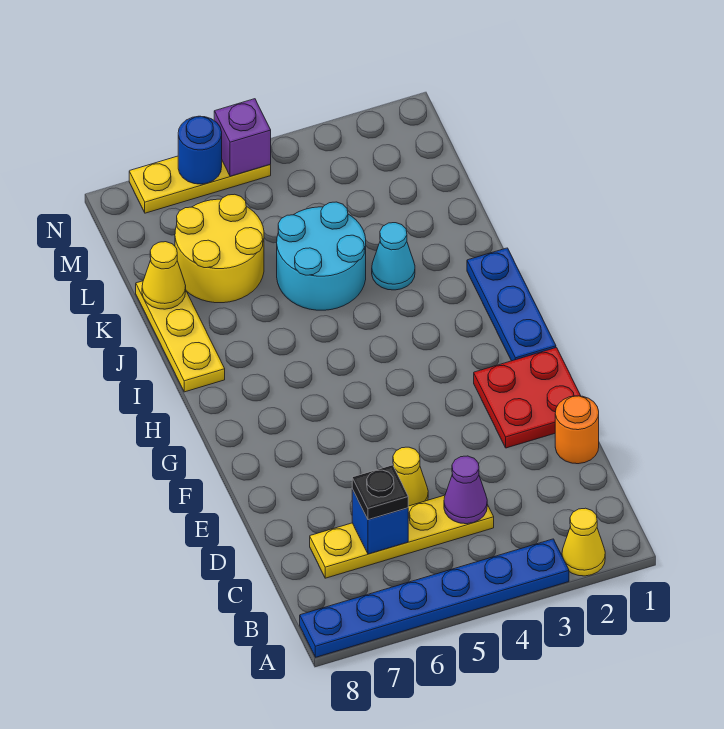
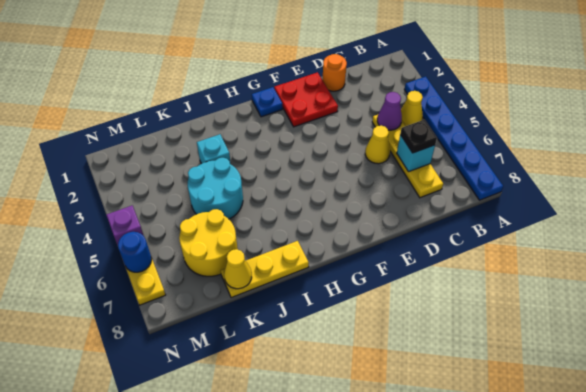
yellow cone A2 level 1 -> yellow cone B4 level 1
blue brick C6 level 2 -> cyan brick C6 level 2
blue plate G1:I1 level 1 -> blue plate G1 level 1
cyan cone J3 level 1 -> cyan brick J3 level 1

